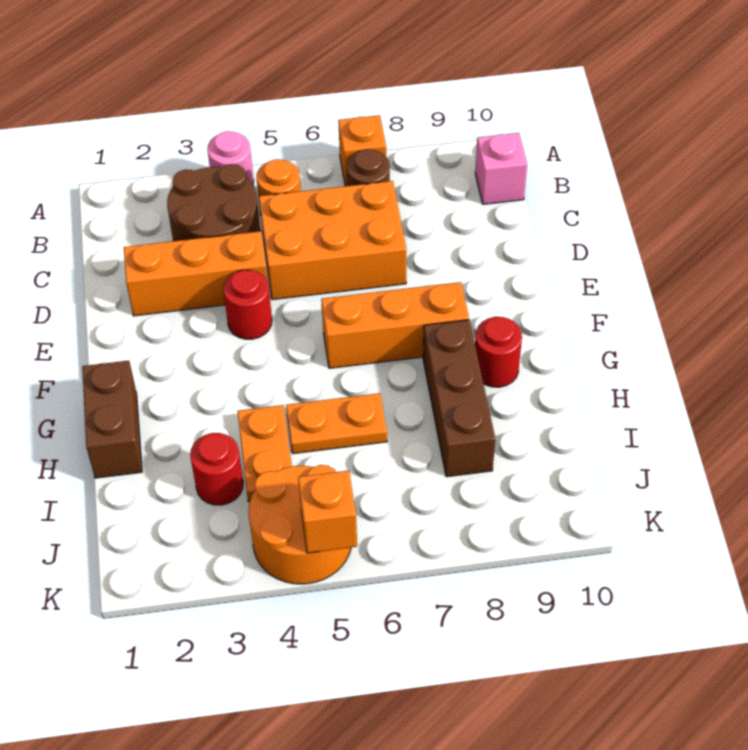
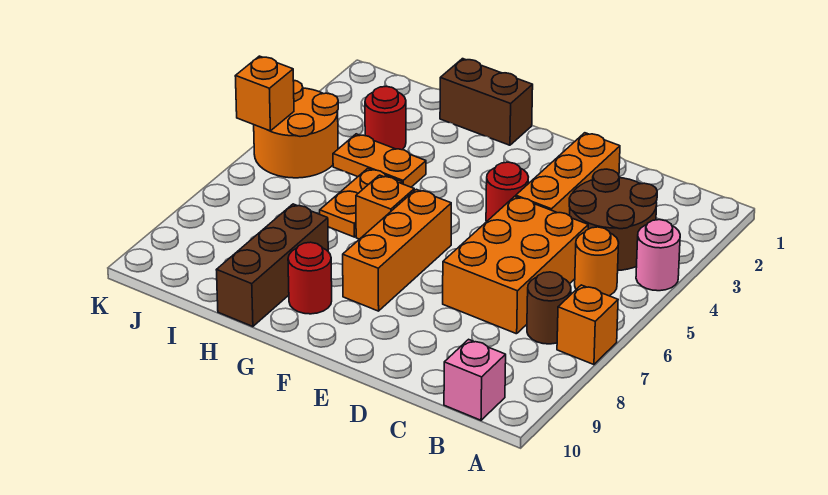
none -> orange brick G6 level 1
brown brick G8:I8 level 1 -> brown brick H8:H10 level 1

